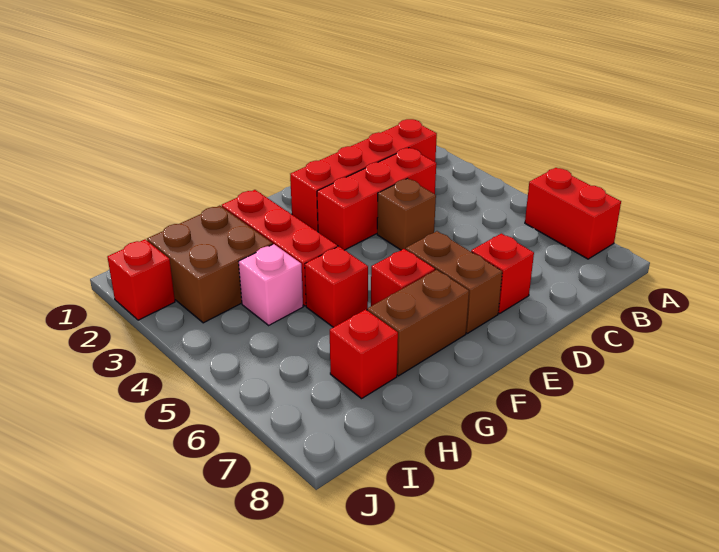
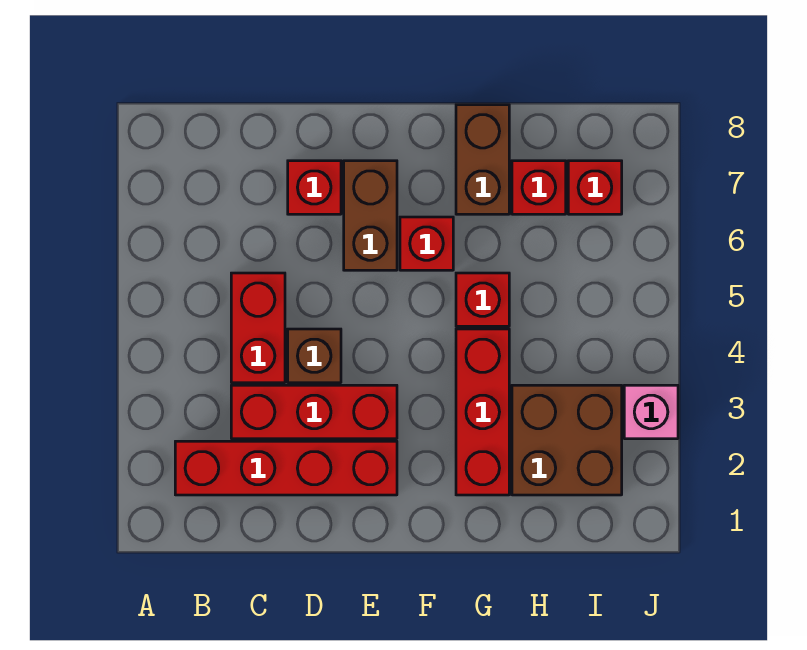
red brick A6:A7 level 1 -> red brick C4:C5 level 1
brown brick F7:G7 level 1 -> brown brick G7:G8 level 1
pink brick H4 level 1 -> pink brick J3 level 1
red brick J2 level 1 -> red brick I7 level 1

